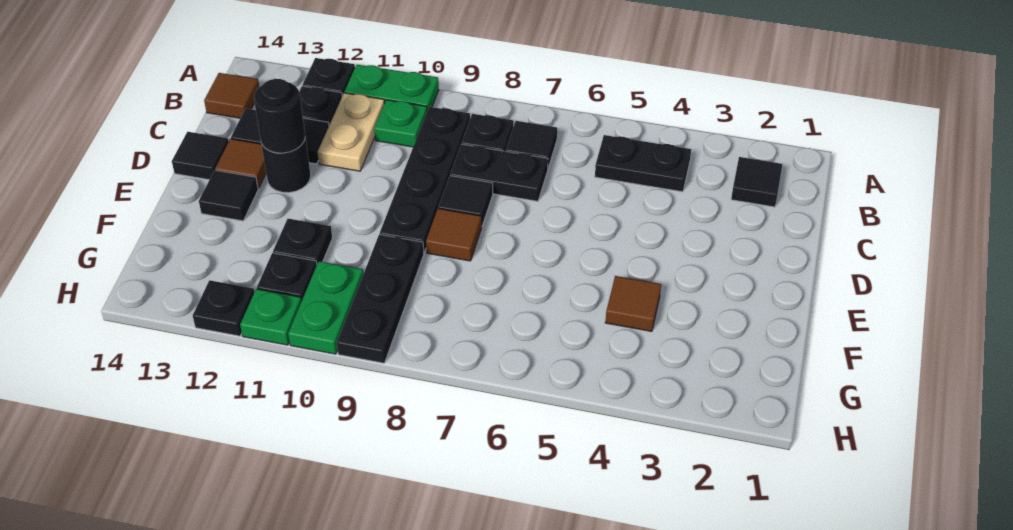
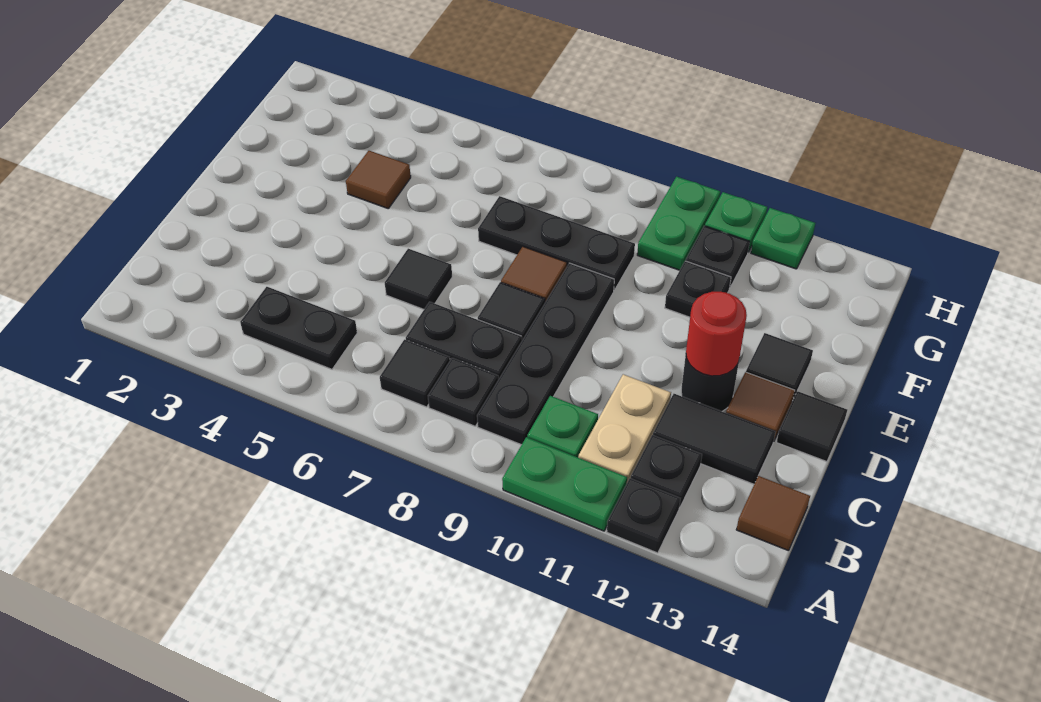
black tile B2 level 1 -> black tile D6 level 1
black round brick D12 level 2 -> red round brick D12 level 2
black plate F9:H9 level 1 -> black plate F7:F9 level 1
black plate H12 level 1 -> green plate H12 level 1

